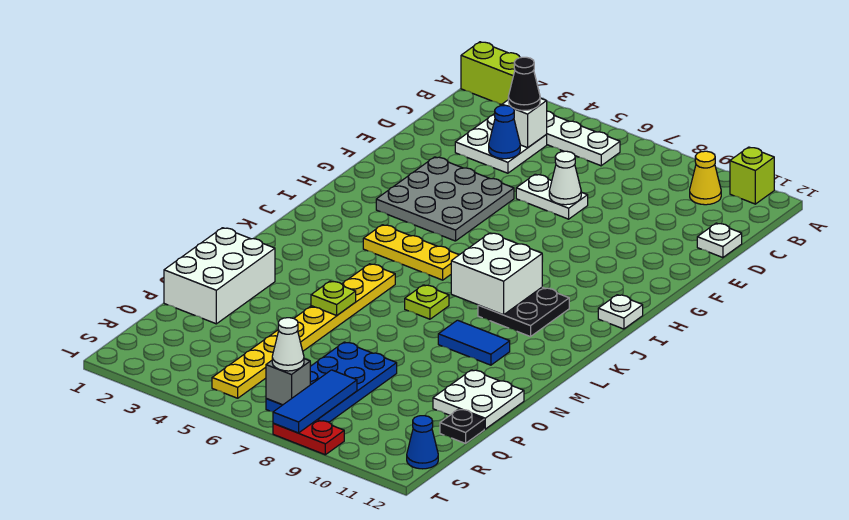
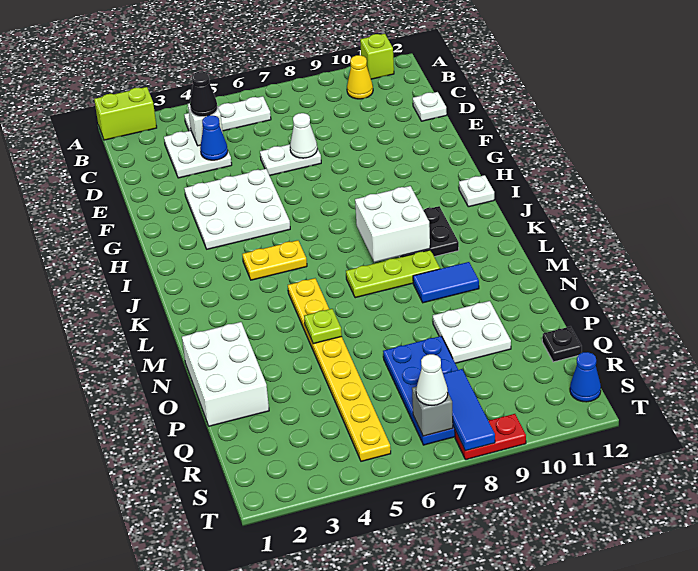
grey plate F3:H5 level 1 -> white plate F3:H5 level 1
yellow plate J4:J6 level 1 -> yellow plate J4:J5 level 1
lime plate L7 level 1 -> lime plate L7:L9 level 1
white plate O11:P12 level 1 -> white plate O9:P10 level 1

